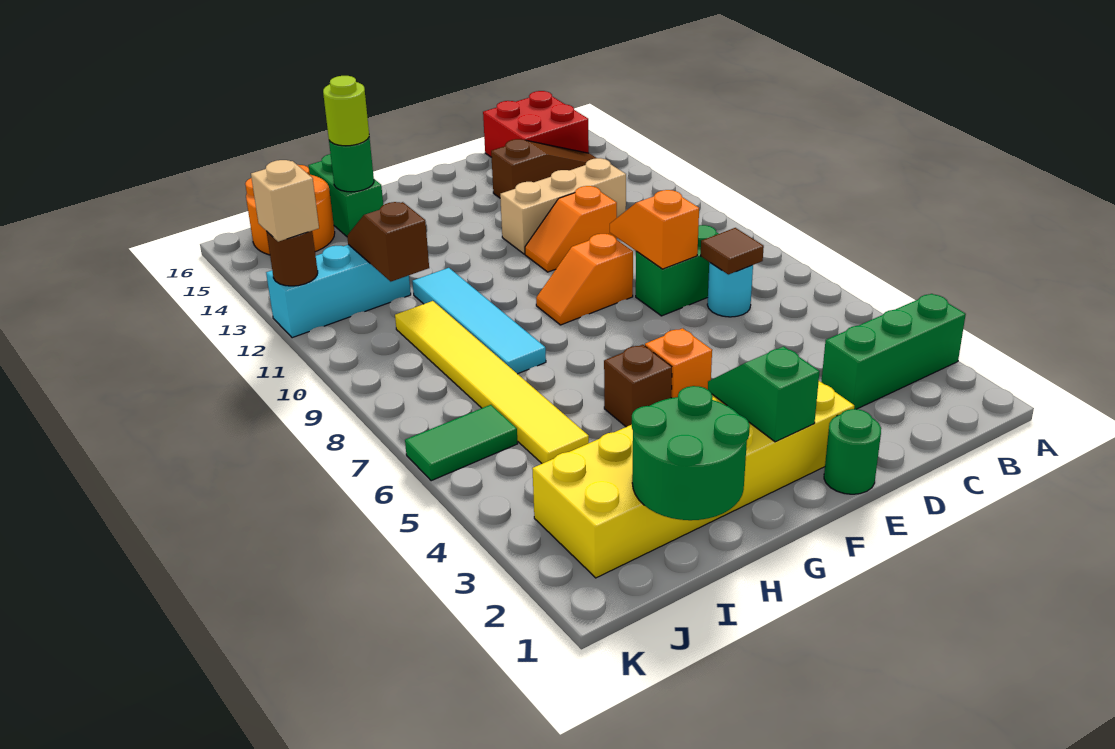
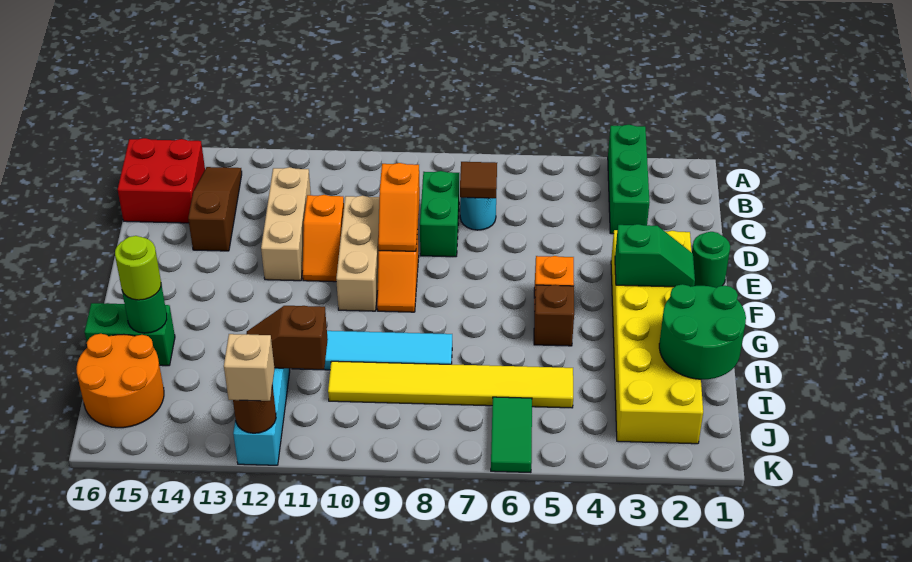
orange slope D8:D9 level 2 top 8 -> orange slope D9:E9 level 2 top D
none -> tan brick D10:F10 level 1
green slope F2:F3 level 2 top 2 -> green slope F2:F3 level 2 top 3

